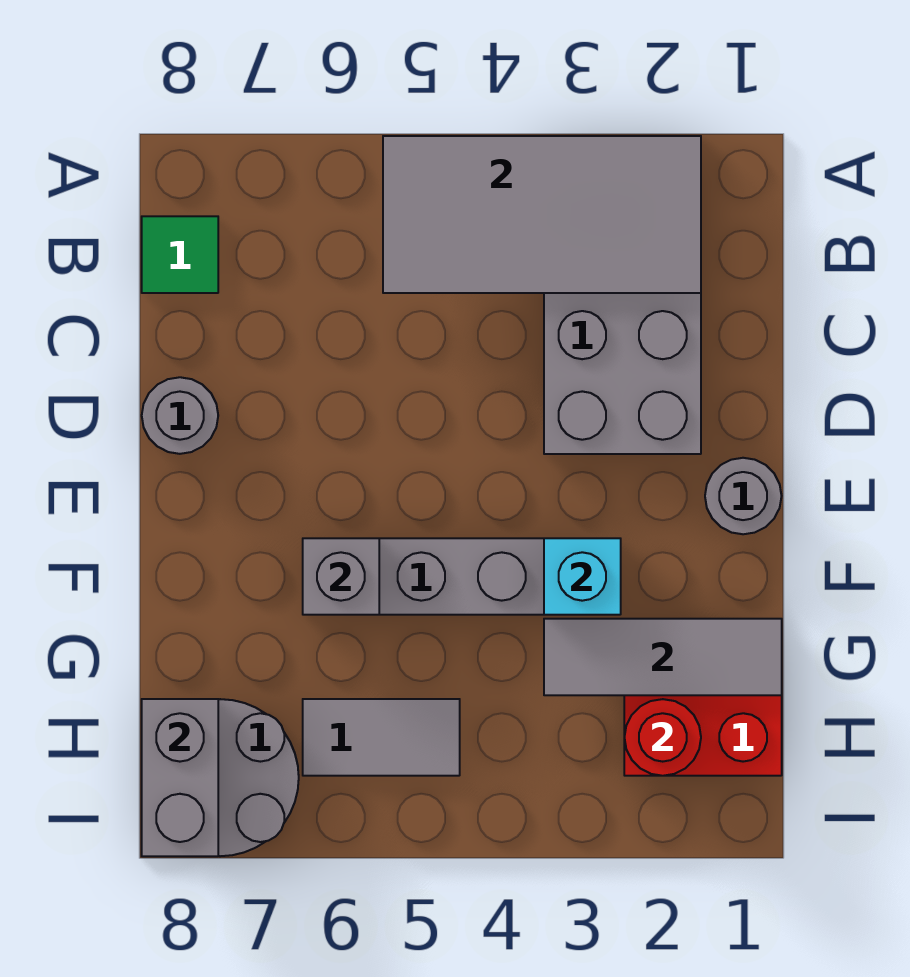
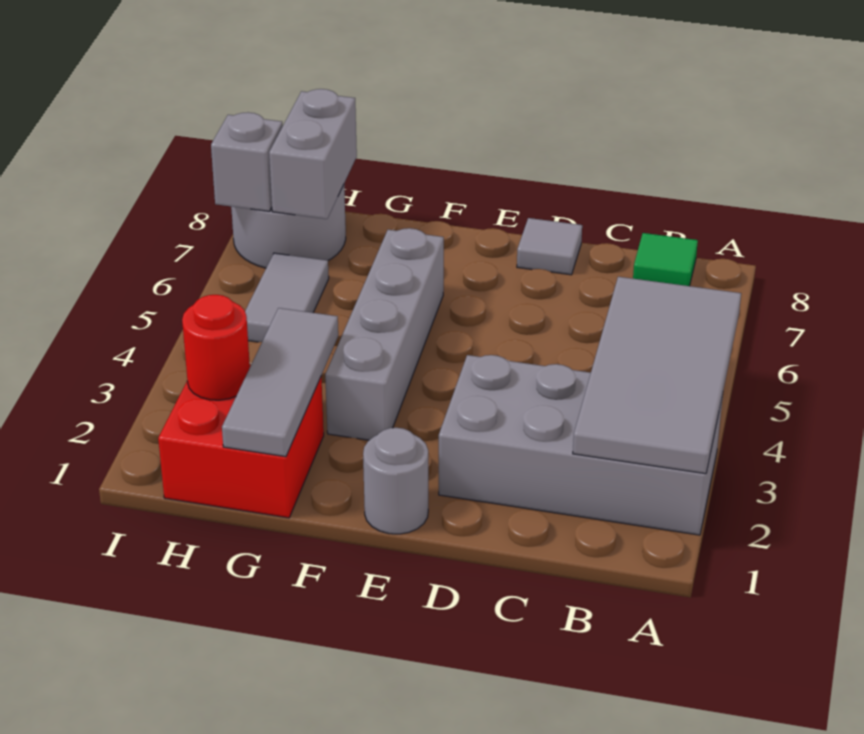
grey round brick D8 level 1 -> grey tile D8 level 1
cyan brick F3 level 2 -> none
grey brick F6 level 2 -> grey brick I7 level 2
grey brick H8:I8 level 2 -> grey brick H7:H8 level 2

